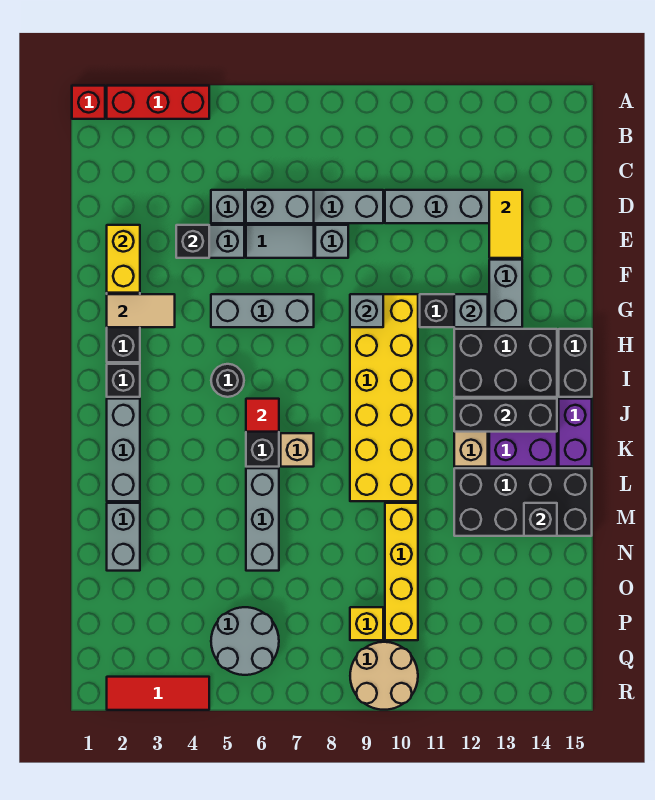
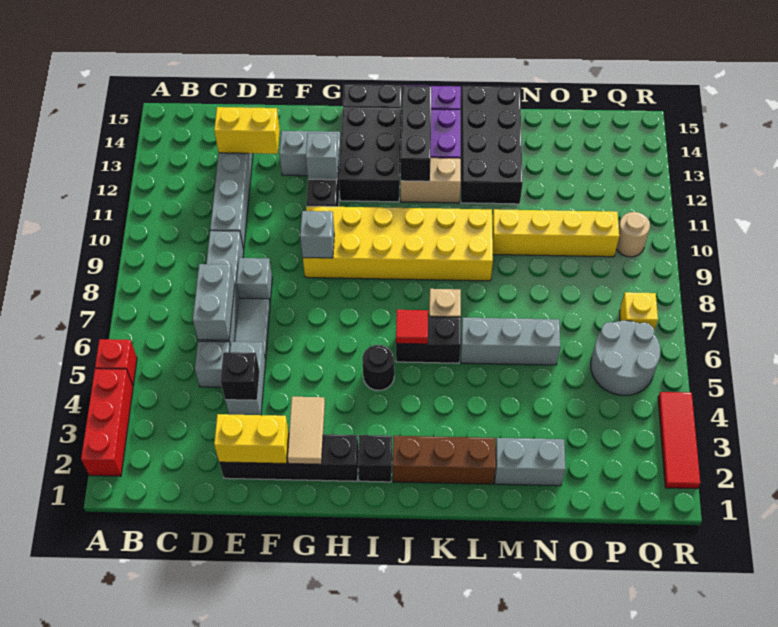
red brick A1 level 1 -> red brick A5 level 1
yellow tile D13:E13 level 2 -> yellow brick D13:E13 level 2
grey brick G5:G7 level 1 -> none
grey brick J2:L2 level 1 -> brown brick J2:L2 level 1
black brick M14 level 2 -> none
yellow brick P9 level 1 -> yellow brick Q7 level 1
tan round brick Q9:R10 level 1 -> tan round brick Q10 level 1

